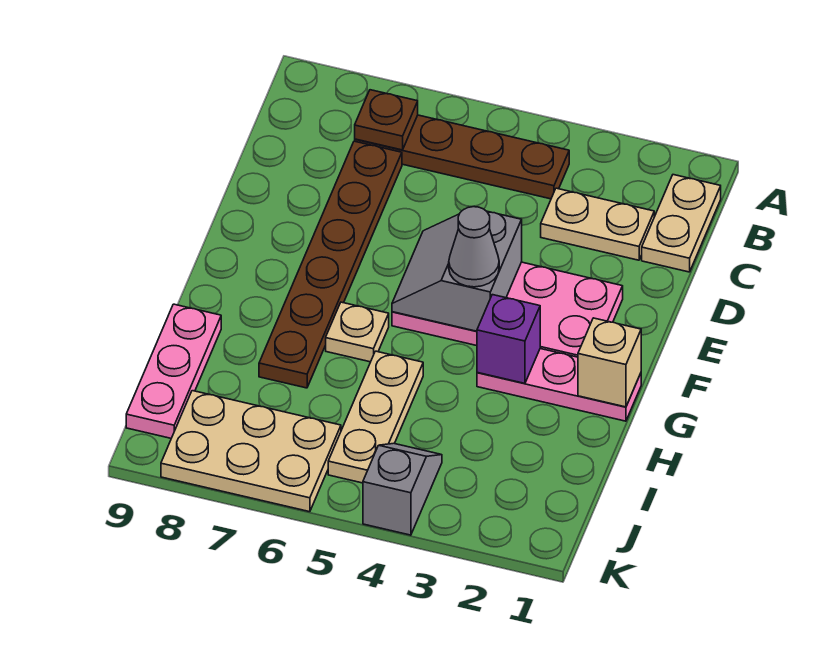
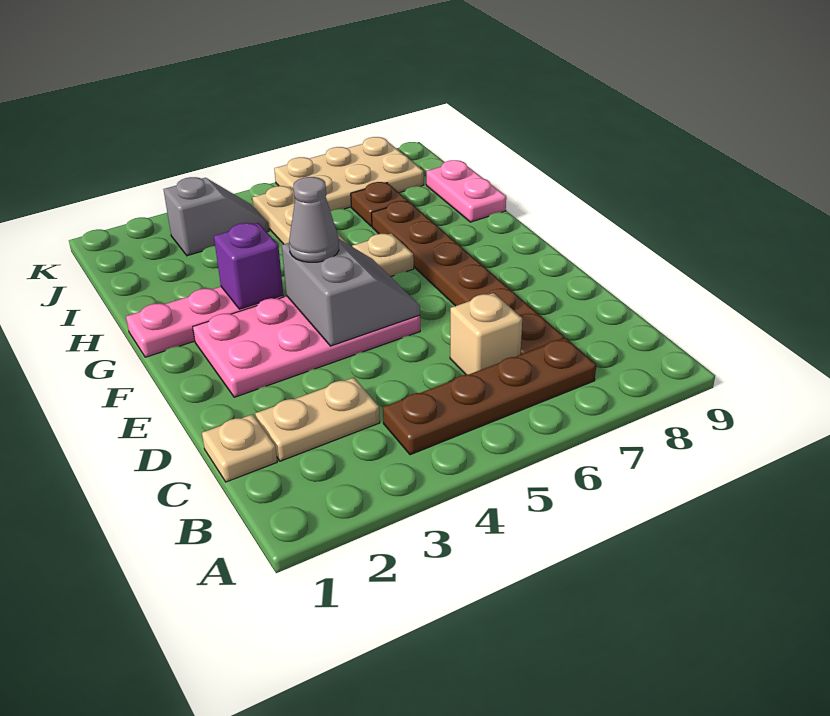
tan plate B1:C1 level 1 -> tan plate C1 level 1
brown plate B7 level 2 -> brown plate I7 level 1
tan brick G1 level 2 -> tan brick C6 level 1
pink plate H9:J9 level 1 -> pink plate H9:I9 level 1
grey slope J4:K4 level 1 top K -> grey slope J3:J4 level 1 top 3

